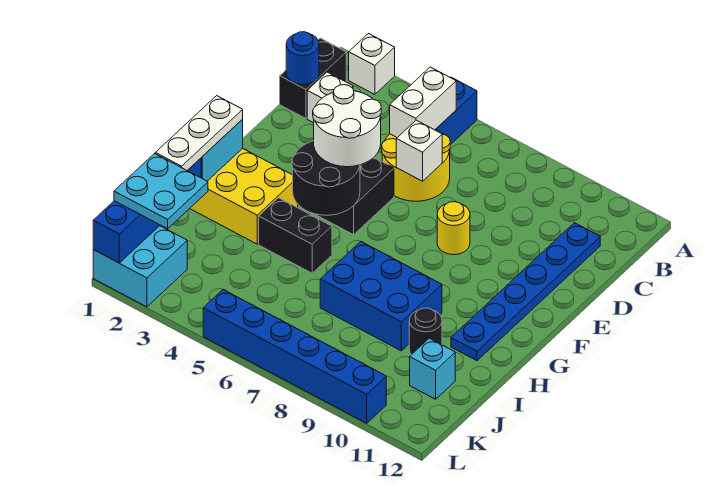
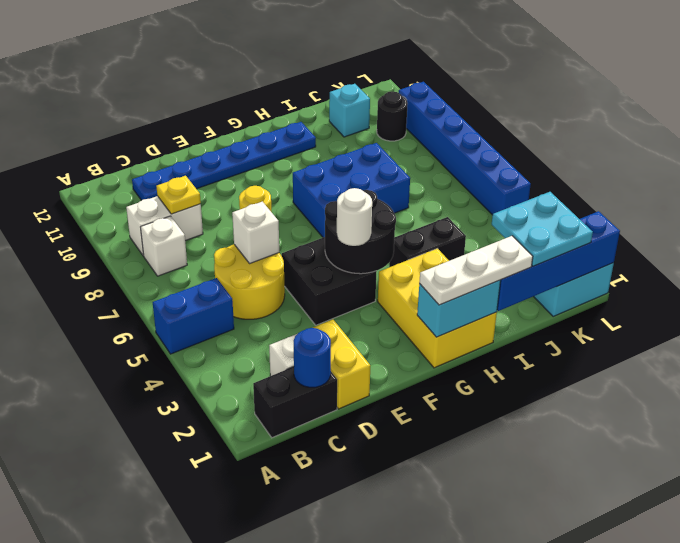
white brick A2 level 1 -> white brick B8 level 1
white brick B5:C5 level 2 -> white brick B9:C9 level 1
none -> yellow plate C9 level 2
none -> yellow brick D1:D2 level 1
white round brick E4:F5 level 3 -> white round brick F4 level 3
black brick H4:H5 level 1 -> black brick H4:I4 level 1
blue brick H7:I9 level 1 -> blue brick G7:I8 level 1
black round brick I10 level 1 -> black round brick K10 level 1

